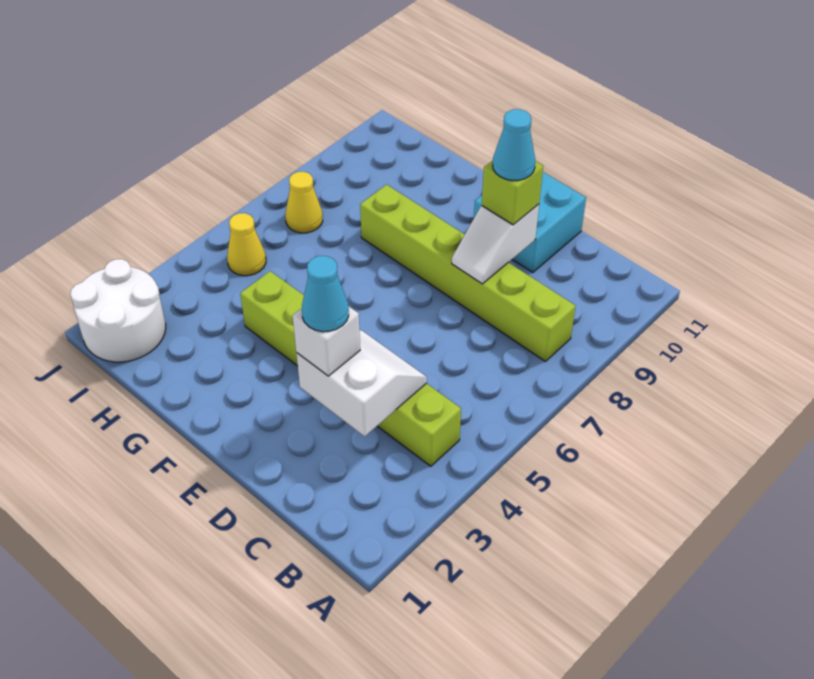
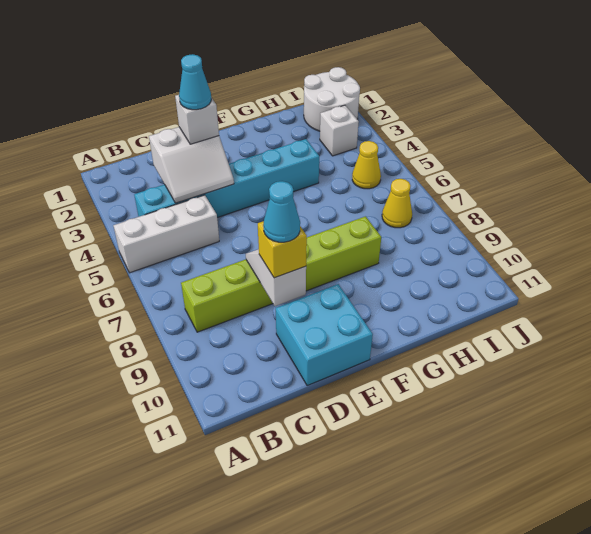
none -> white brick A5:C5 level 1
lime brick B4:G4 level 1 -> cyan brick B4:G4 level 1
lime brick D9 level 3 -> yellow brick D9 level 3
none -> white brick I3 level 1

